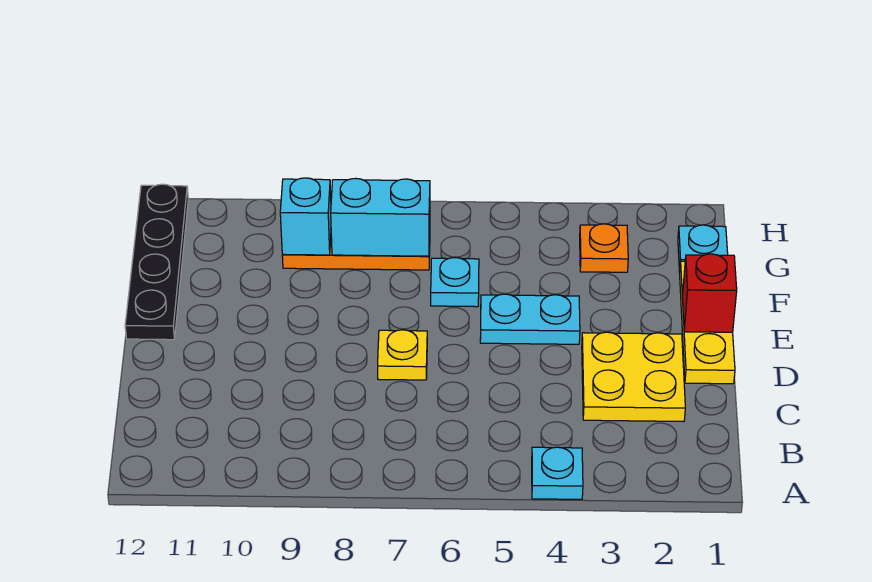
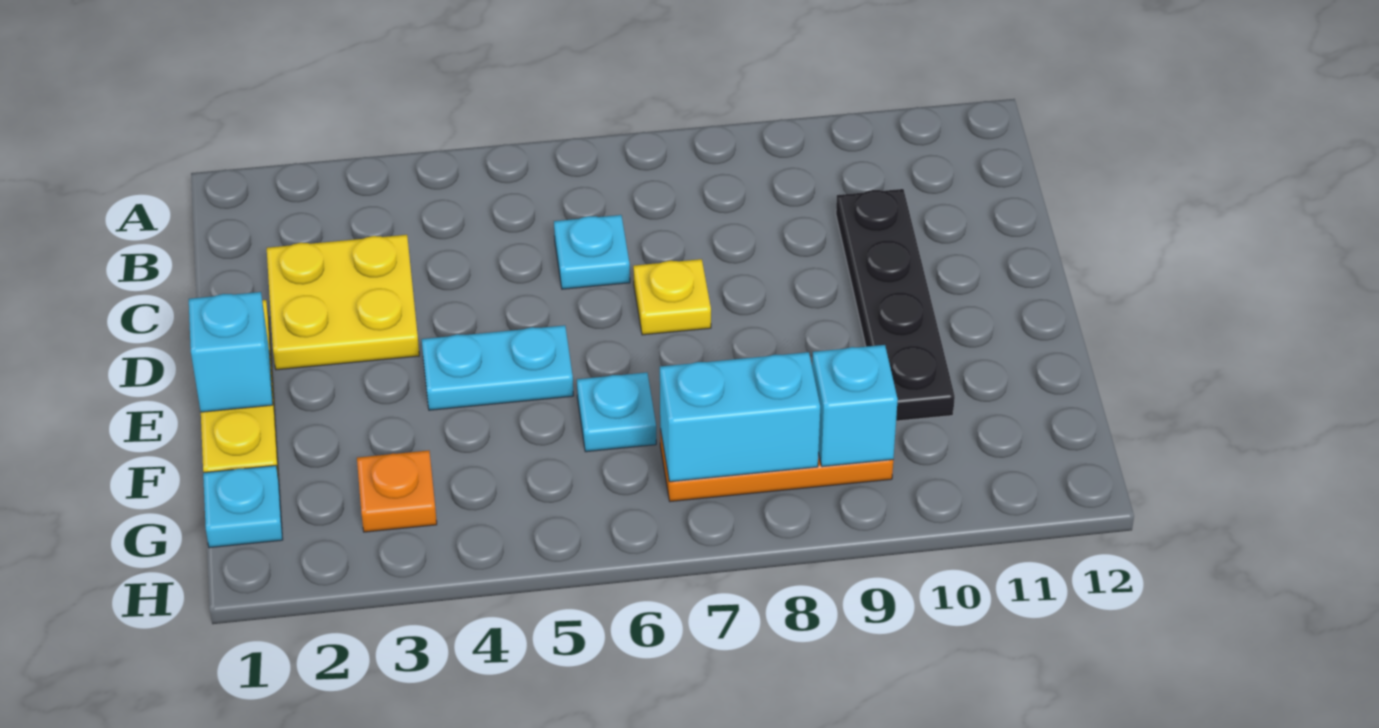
cyan plate A4 level 1 -> cyan plate C6 level 1
red brick E1 level 2 -> cyan brick E1 level 2
black plate E12:H12 level 1 -> black plate C10:F10 level 1

